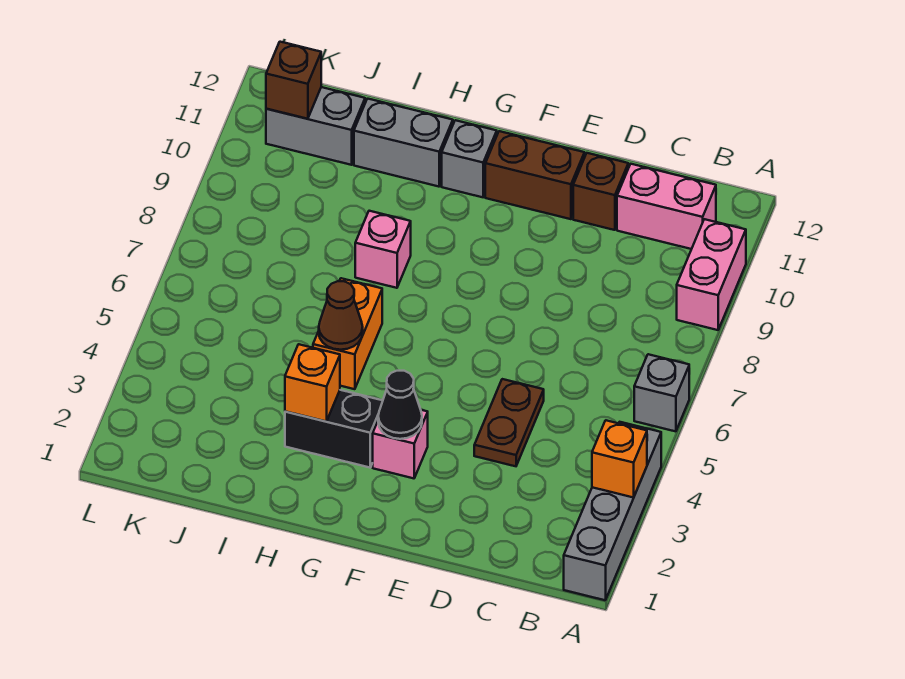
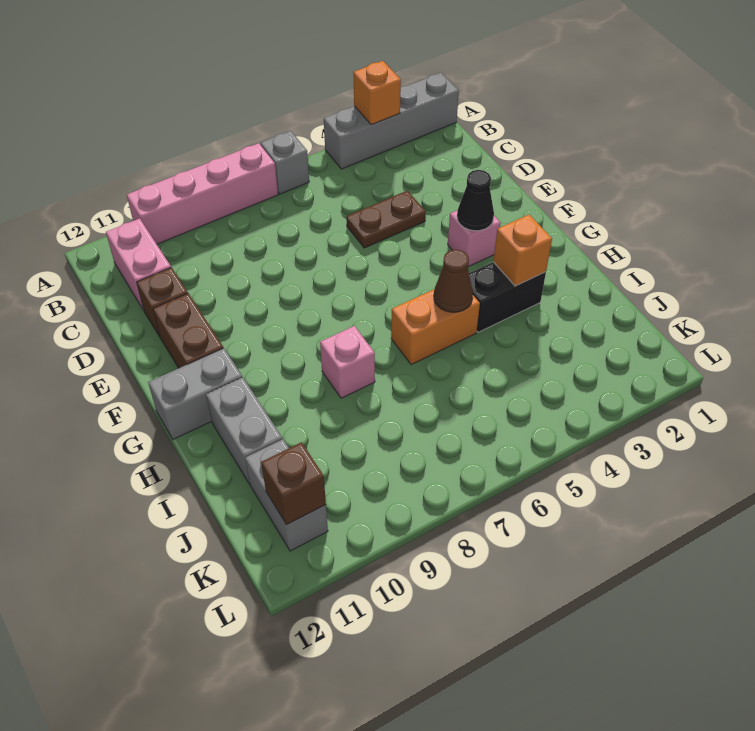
pink brick A9:A10 level 1 -> pink brick A7:A10 level 1
black brick G3:H3 level 1 -> black brick H3:H4 level 1
grey brick G11 level 1 -> grey brick G11:G12 level 1

